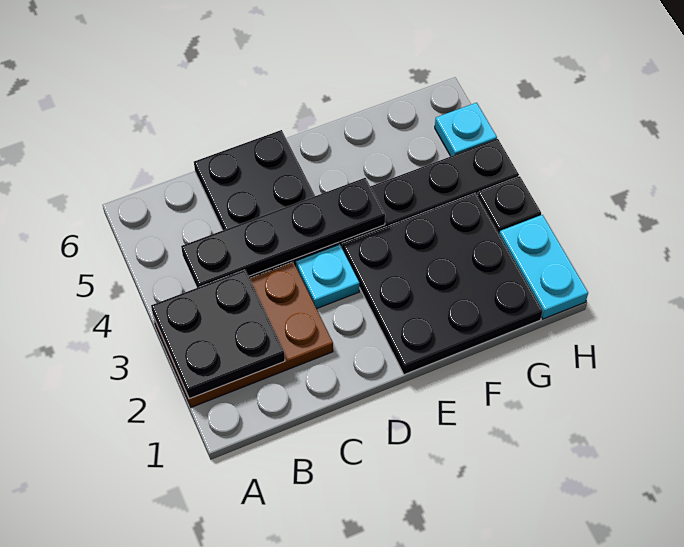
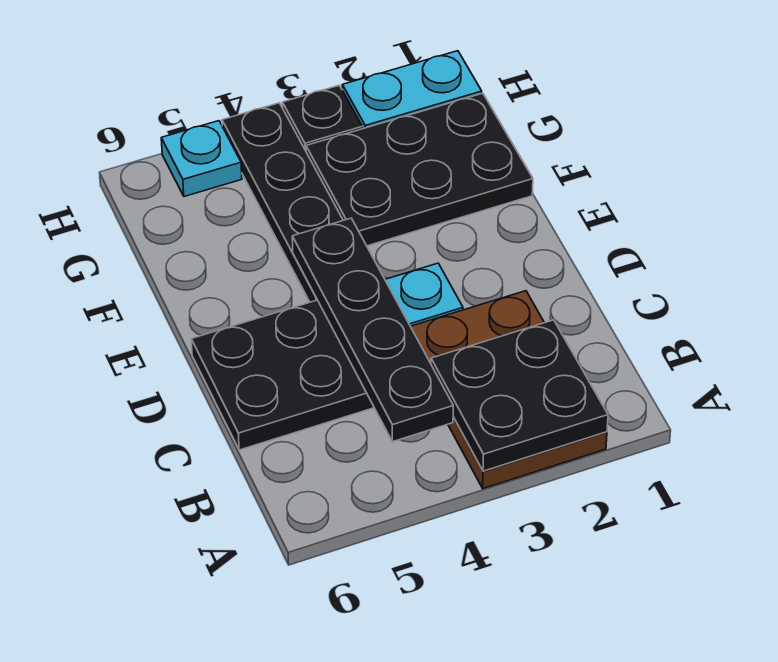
black plate E1:G3 level 1 -> black plate F1:G3 level 1

